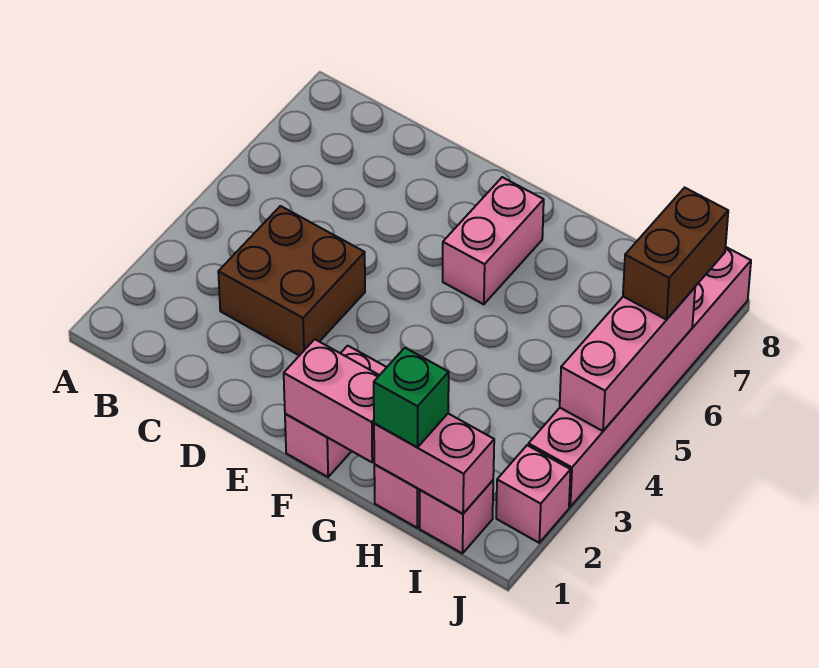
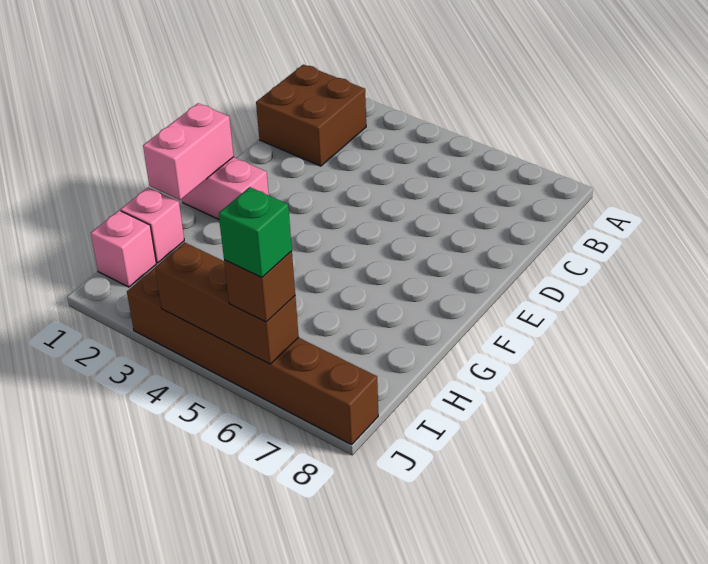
brown brick C3:D4 level 1 -> brown brick B1:C2 level 1
pink brick F6:F7 level 1 -> none
pink brick H1:I1 level 2 -> none
green brick H1 level 3 -> green brick J6 level 4
pink brick J2 level 1 -> none
pink brick J3:J8 level 1 -> brown brick J3:J8 level 1
pink brick J4:J6 level 2 -> brown brick J4:J6 level 2
brown brick J6:J7 level 3 -> brown brick J6 level 3

